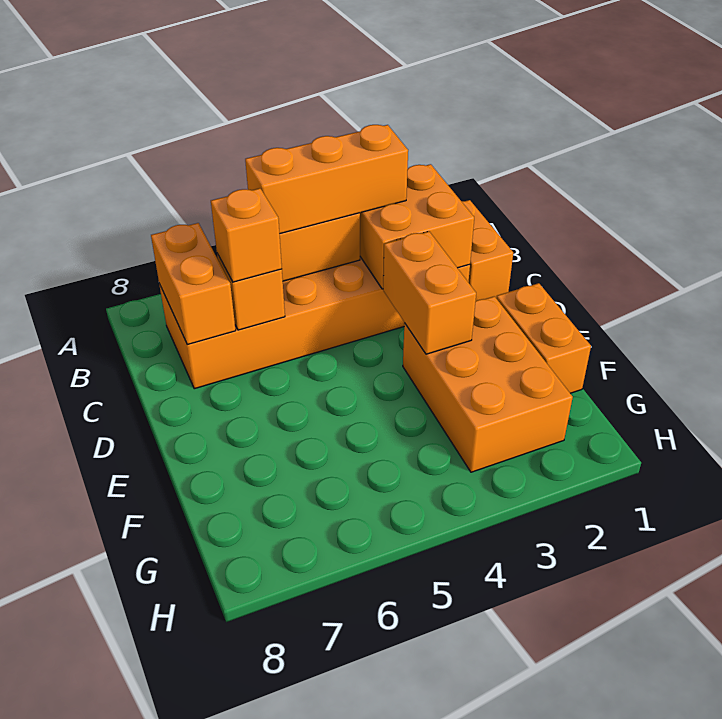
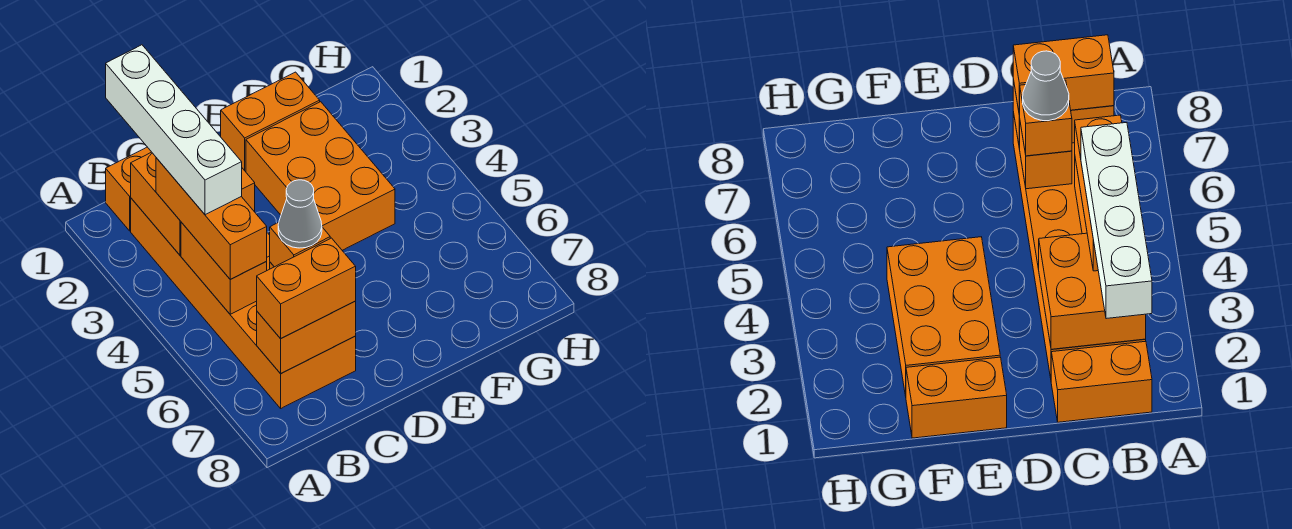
none -> white brick B1:B4 level 4
none -> grey cone C6 level 4
orange brick D3:E3 level 2 -> orange brick B7:C7 level 3
orange brick E2:G3 level 1 -> orange brick E2:F4 level 1

